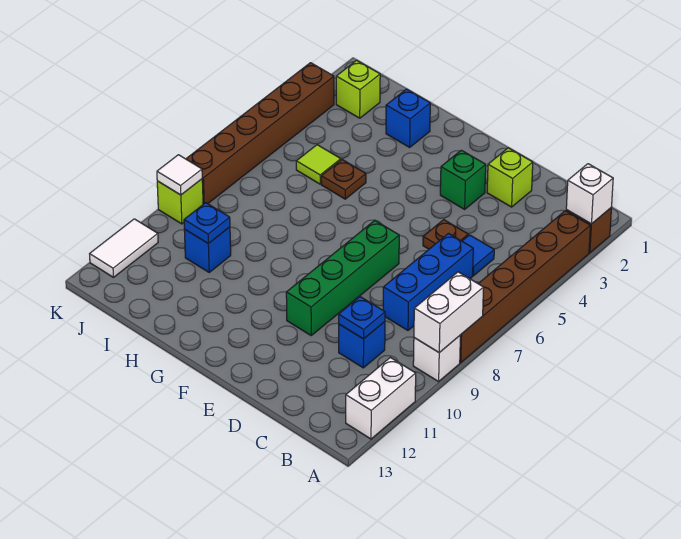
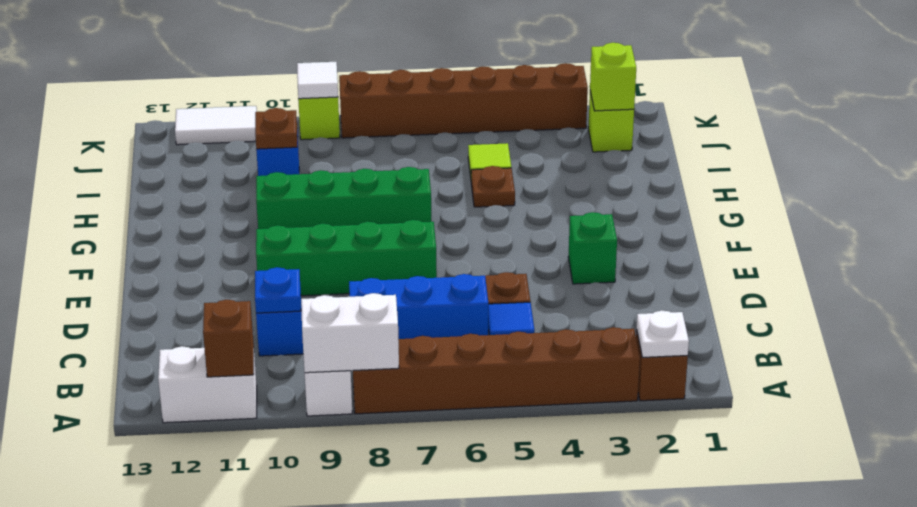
white brick A2 level 2 -> white plate A2 level 2
none -> brown brick A11 level 2
lime brick D2 level 1 -> lime brick J2 level 2
none -> green brick G7:G10 level 1
blue brick H2 level 1 -> none
blue plate I10 level 2 -> brown plate I10 level 2

